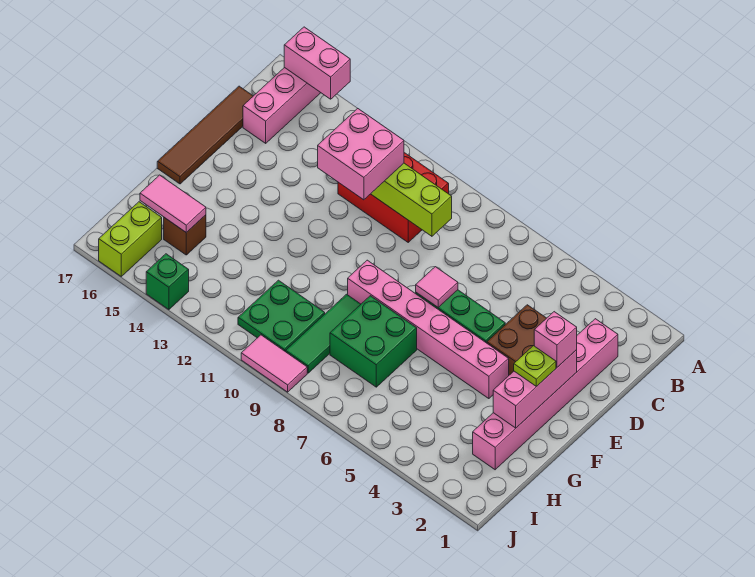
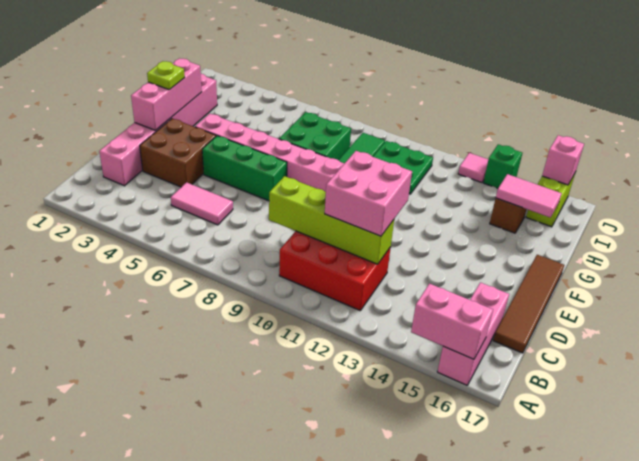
pink brick E2 level 3 -> pink brick J16 level 2
pink tile E7 level 2 -> pink tile J13 level 1
pink tile J9:J10 level 1 -> pink tile C5:C6 level 1

